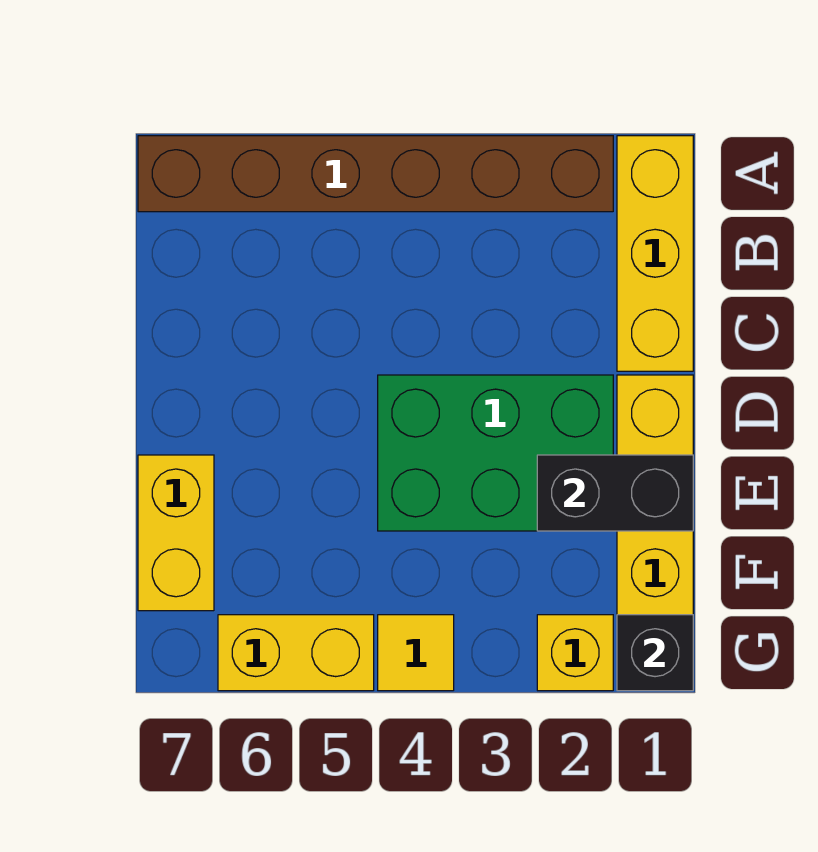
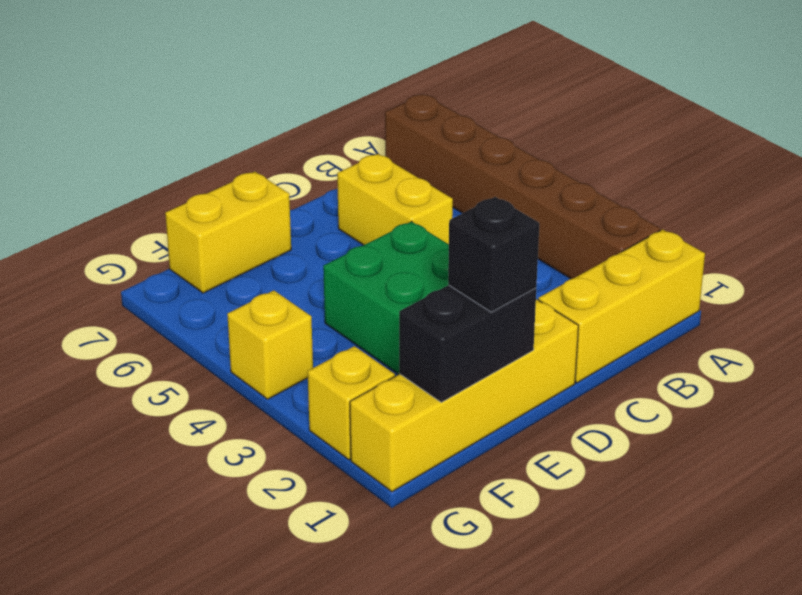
black brick E1:E2 level 2 -> black brick E1:F1 level 2
black brick G1 level 2 -> black brick E1 level 3
yellow tile G4 level 1 -> yellow brick G4 level 1
yellow brick G5:G6 level 1 -> yellow brick C5:C6 level 1

